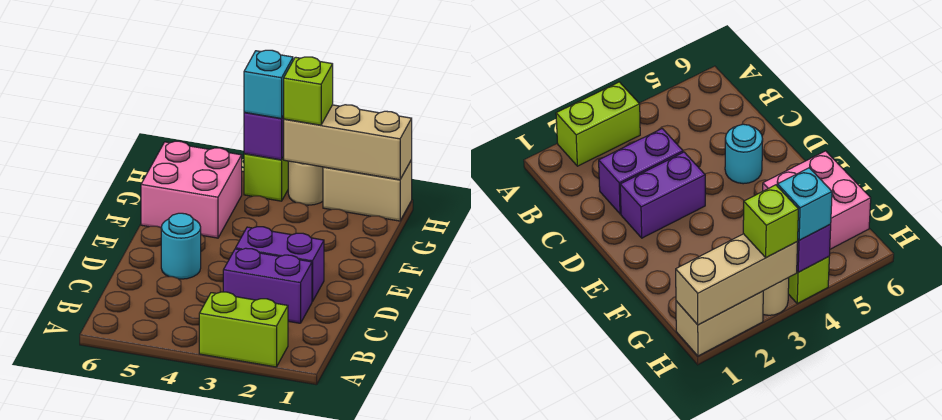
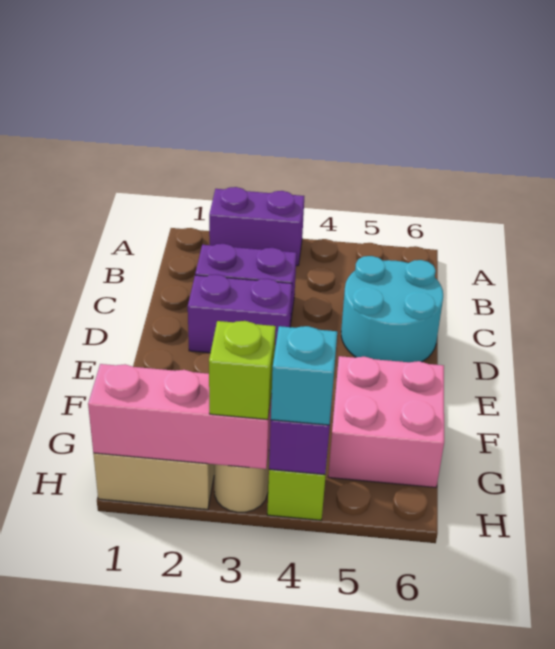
lime brick A2:A3 level 1 -> purple brick A2:A3 level 1
cyan round brick D5 level 1 -> cyan round brick C5:D6 level 1
tan brick H1:H3 level 2 -> pink brick H1:H3 level 2

